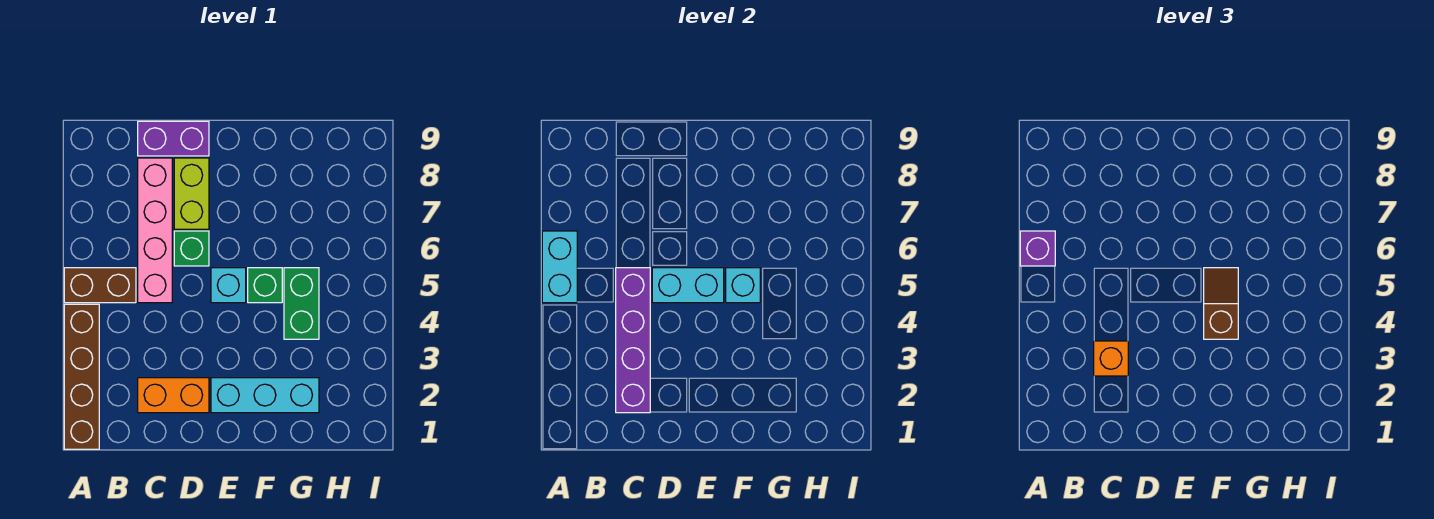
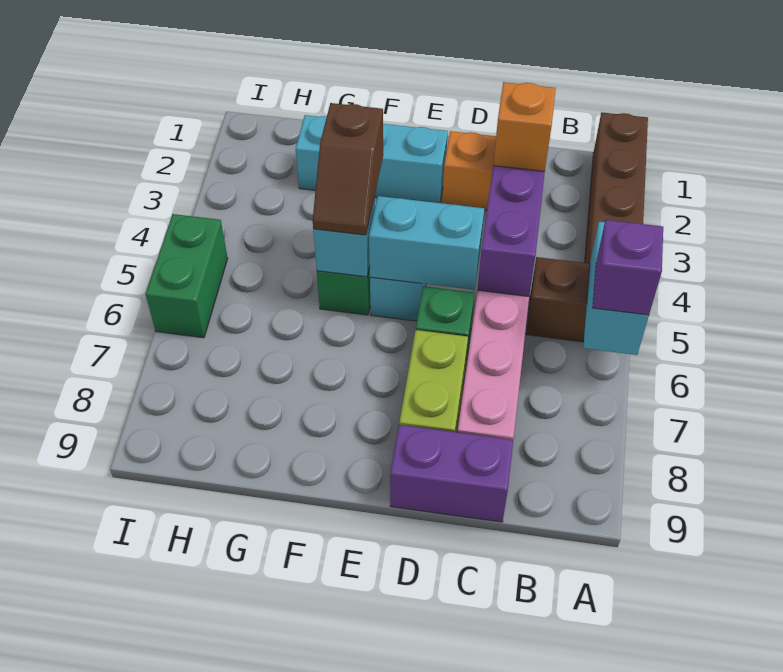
green brick G4:G5 level 1 -> green brick I5:I6 level 1

